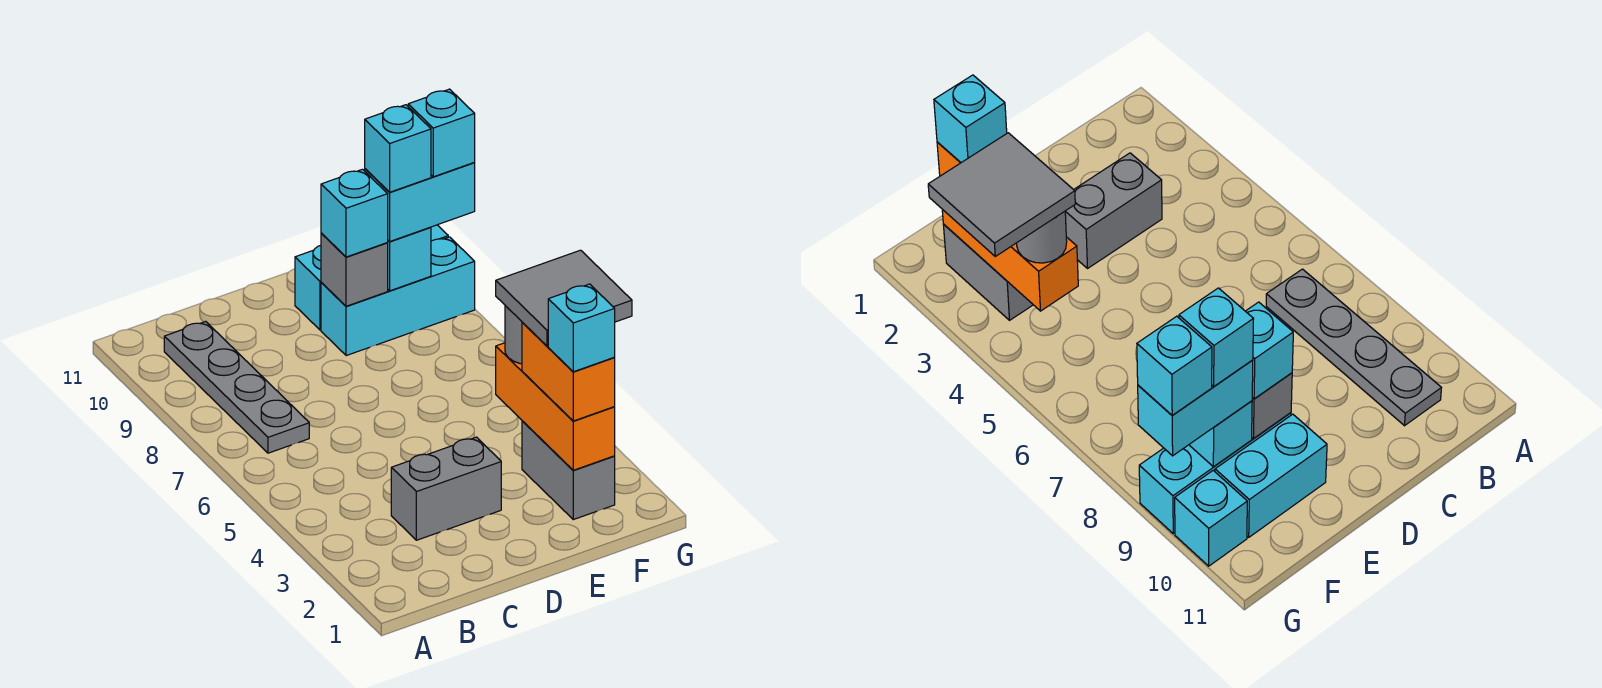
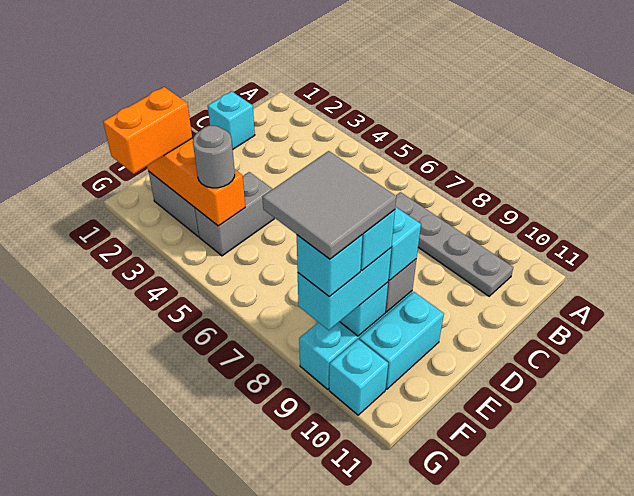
grey brick C3:D3 level 1 -> grey brick E4:F4 level 1
orange brick F2:F3 level 3 -> orange brick F2:G2 level 3
cyan brick F2 level 4 -> cyan brick C1 level 1
grey tile F3:G4 level 4 -> grey tile F8:G9 level 5

